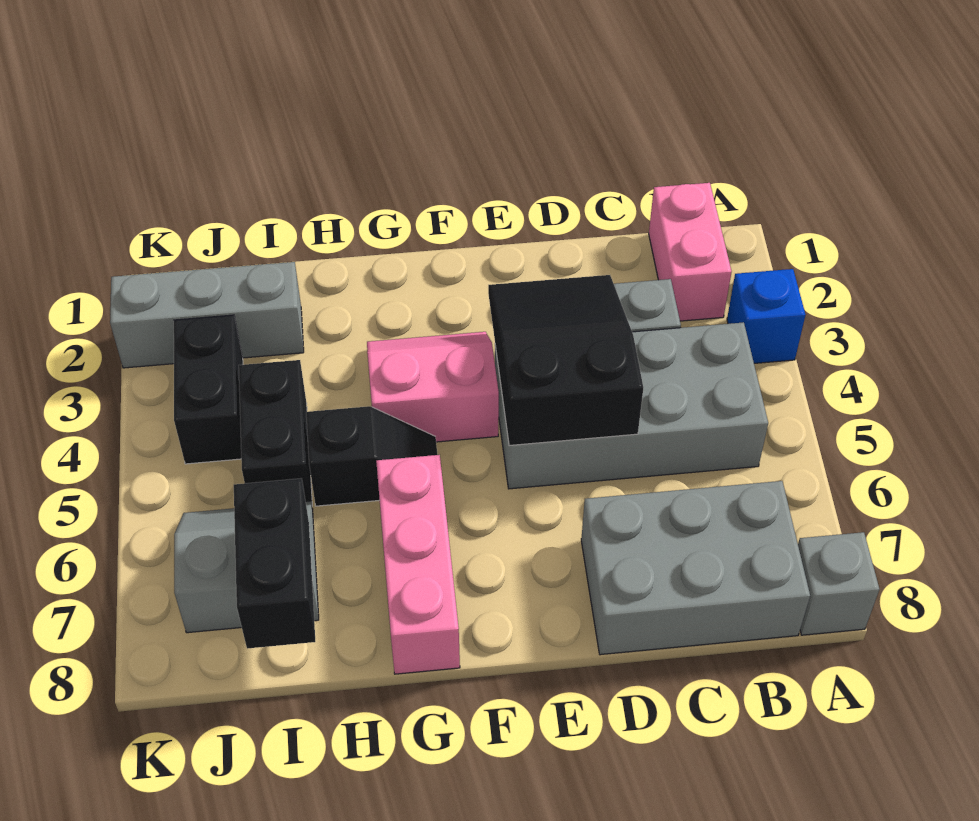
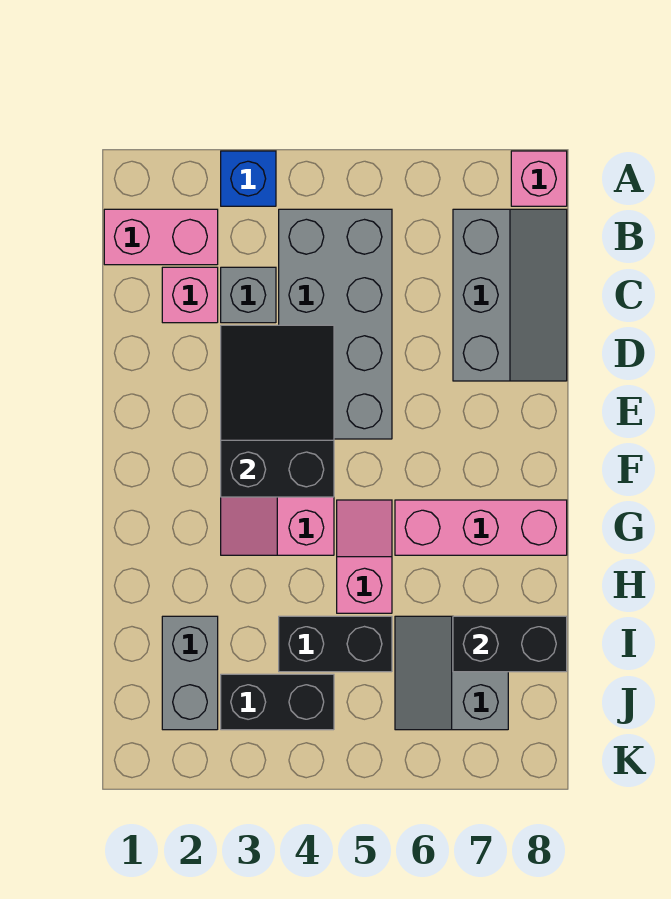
grey brick A8 level 1 -> pink brick A8 level 1
grey brick B7:D8 level 1 -> grey slope B7:D8 level 1 top 7
none -> pink brick C2 level 1
black slope D3:E5 level 2 top 5 -> black slope D3:F4 level 2 top F
black slope G5:H5 level 1 top H -> pink slope G5:H5 level 1 top H
grey brick I2:K2 level 1 -> grey brick I2:J2 level 1

